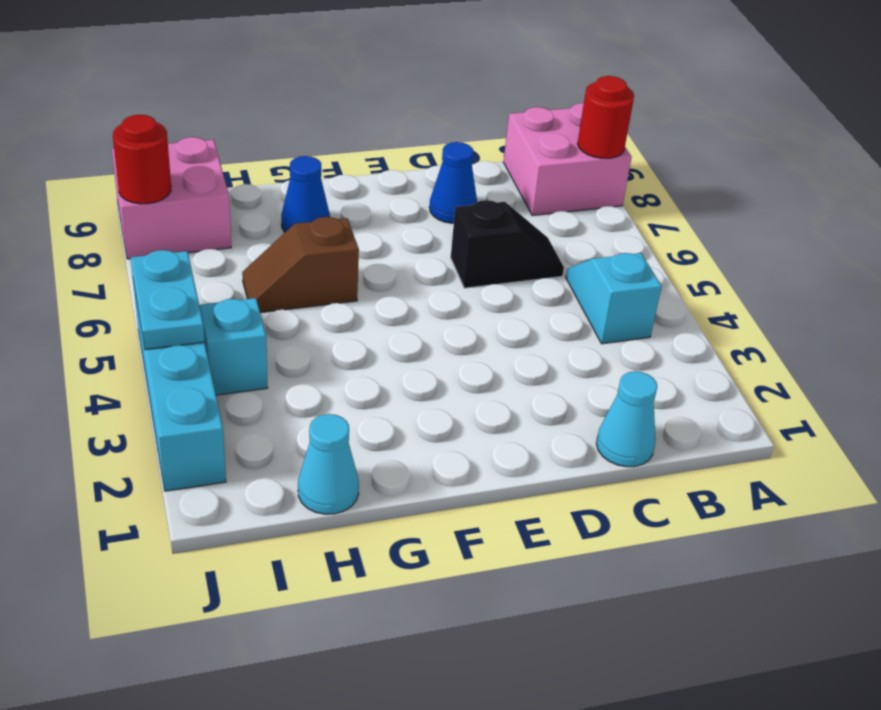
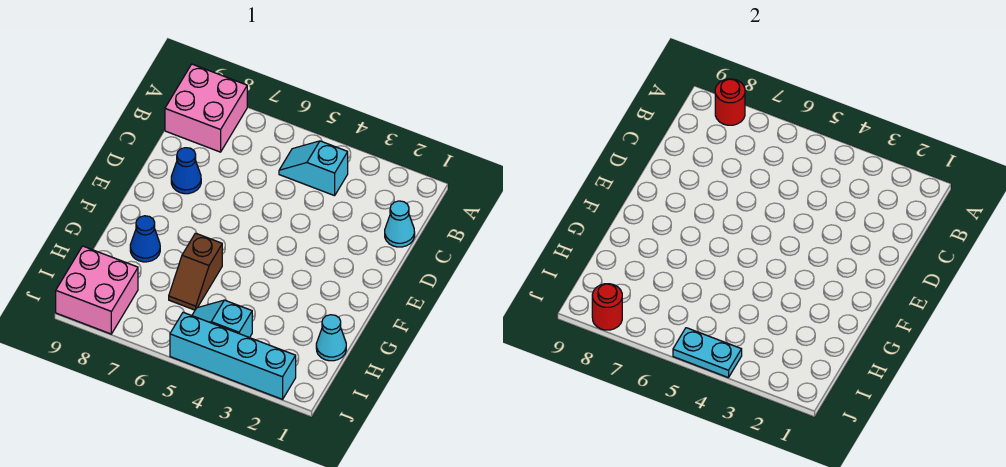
black slope C6:D6 level 1 top D -> none

